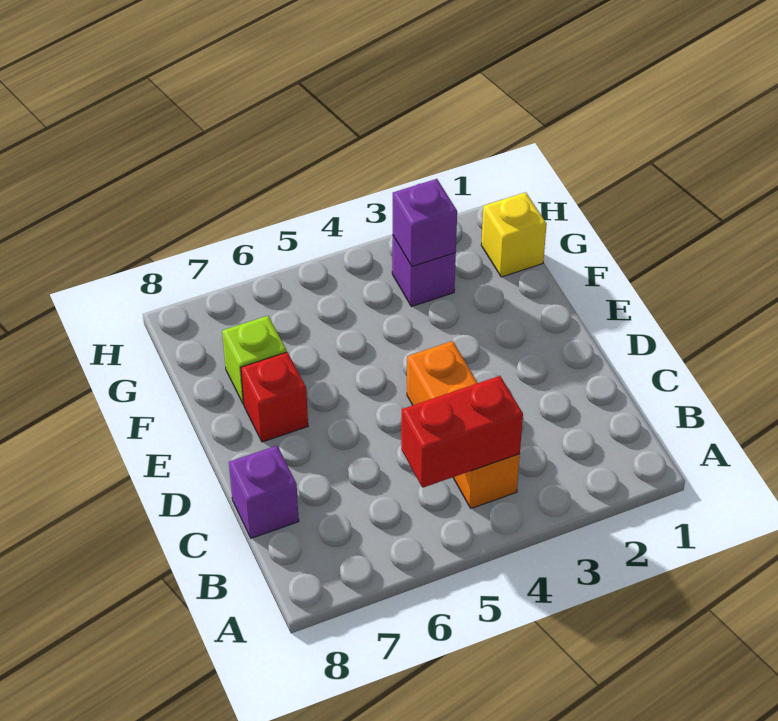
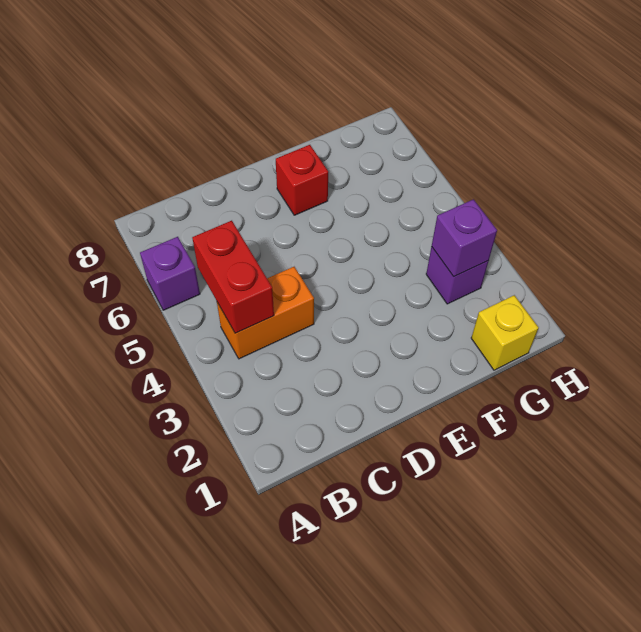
orange brick B4:D4 level 1 -> orange brick B4:C4 level 1
purple brick C8 level 1 -> purple brick A6 level 1
lime brick F7 level 1 -> none

